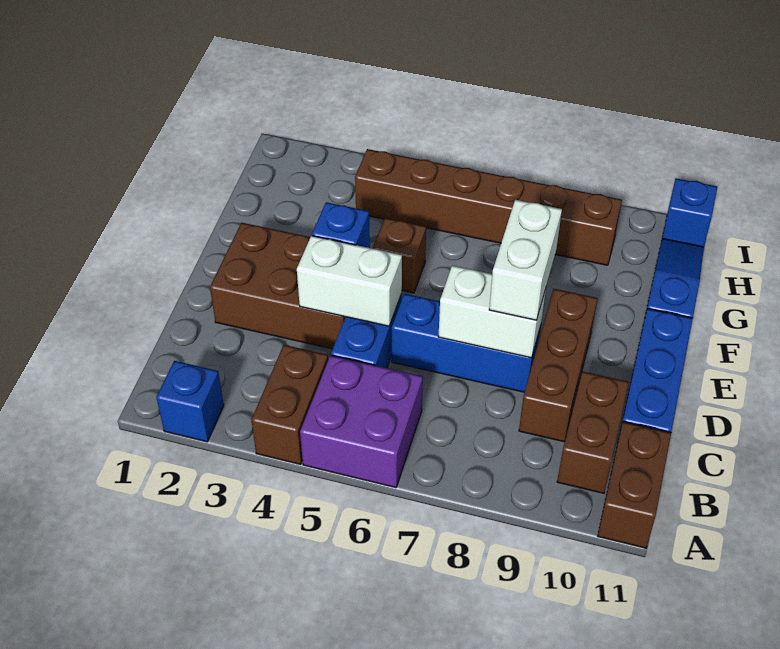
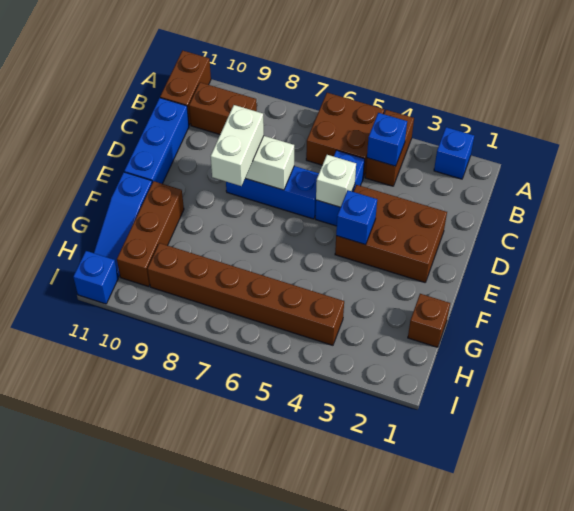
purple brick A5:B6 level 1 -> brown brick A5:B6 level 1
none -> blue brick B4 level 2
brown brick B10:C10 level 1 -> brown brick B9:B10 level 1
brown brick C9:E9 level 1 -> brown brick F10:H10 level 1
white brick D4:D5 level 2 -> white brick D5 level 2
brown brick F5 level 1 -> brown brick G1 level 1

